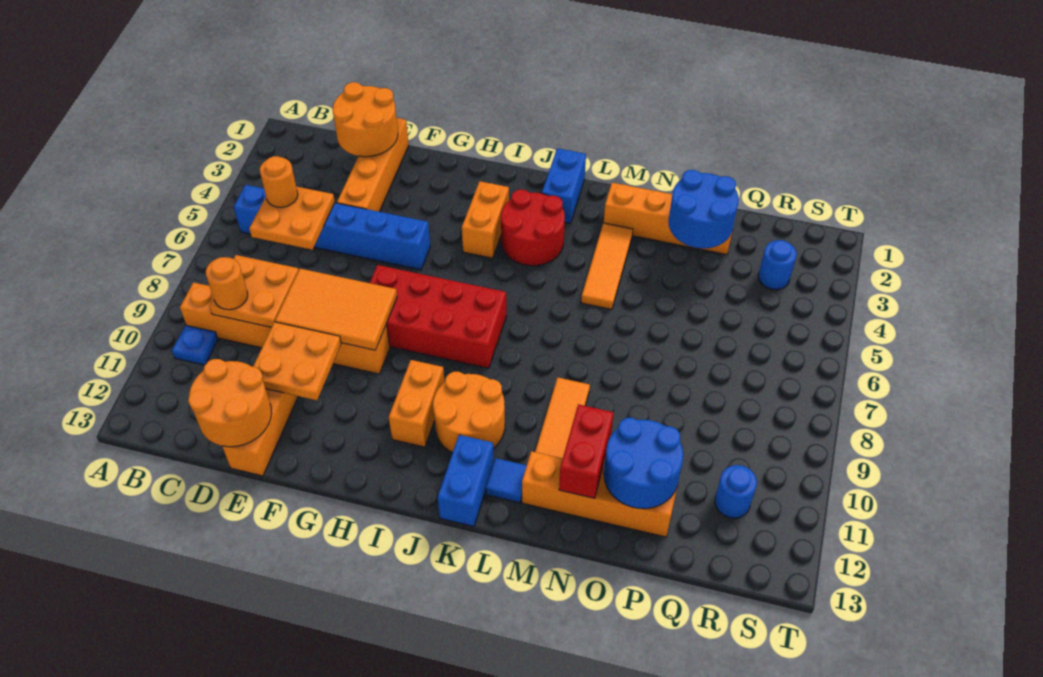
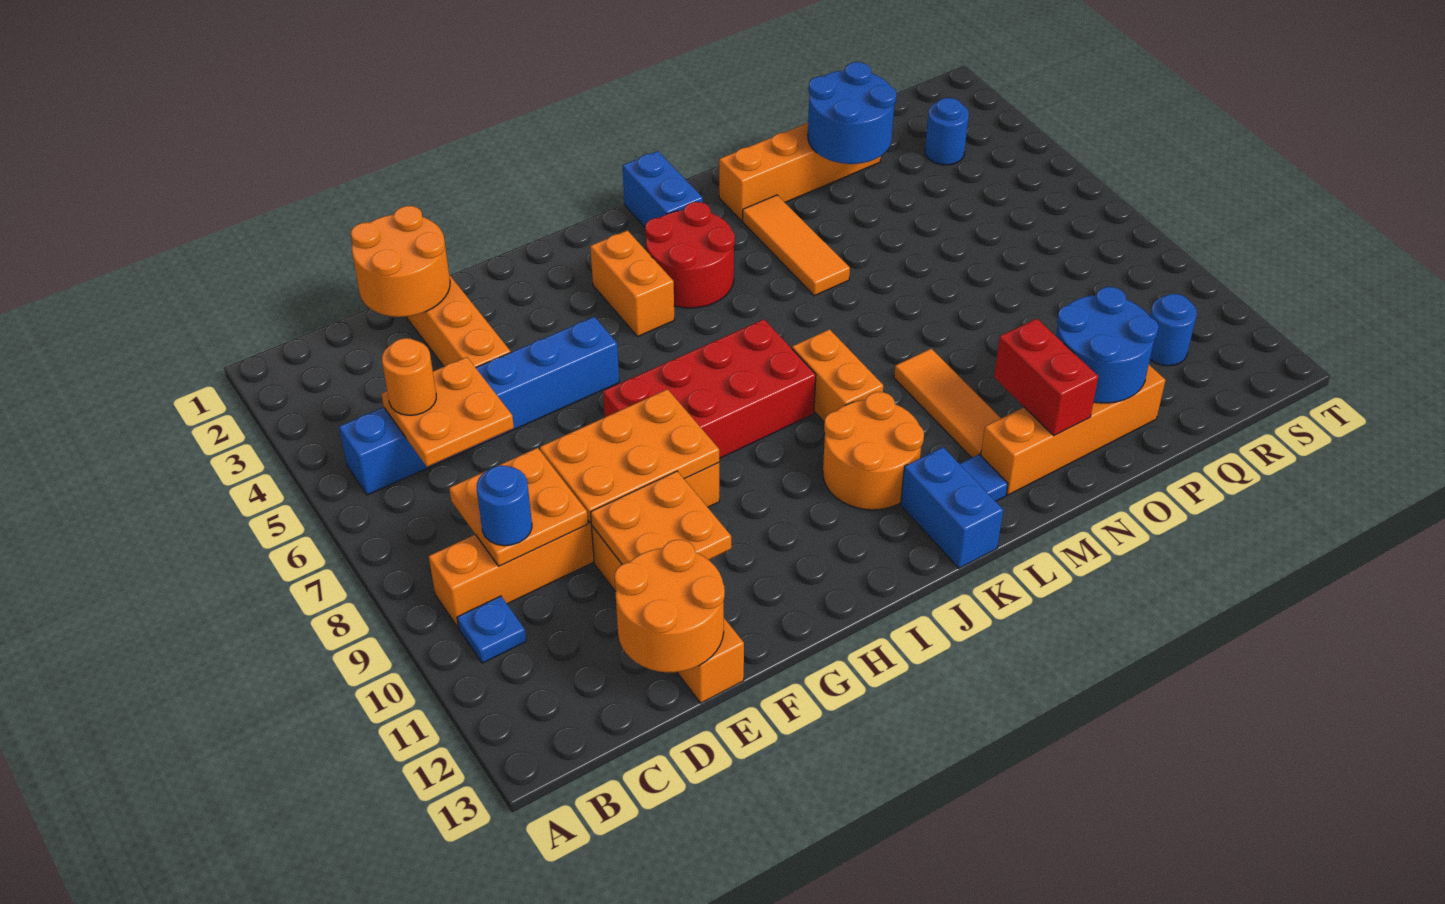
orange round brick C9 level 3 -> blue round brick C9 level 3
orange tile E8:G9 level 2 -> orange plate E8:G9 level 2
orange brick I10:I11 level 1 -> orange brick K8:K9 level 1

